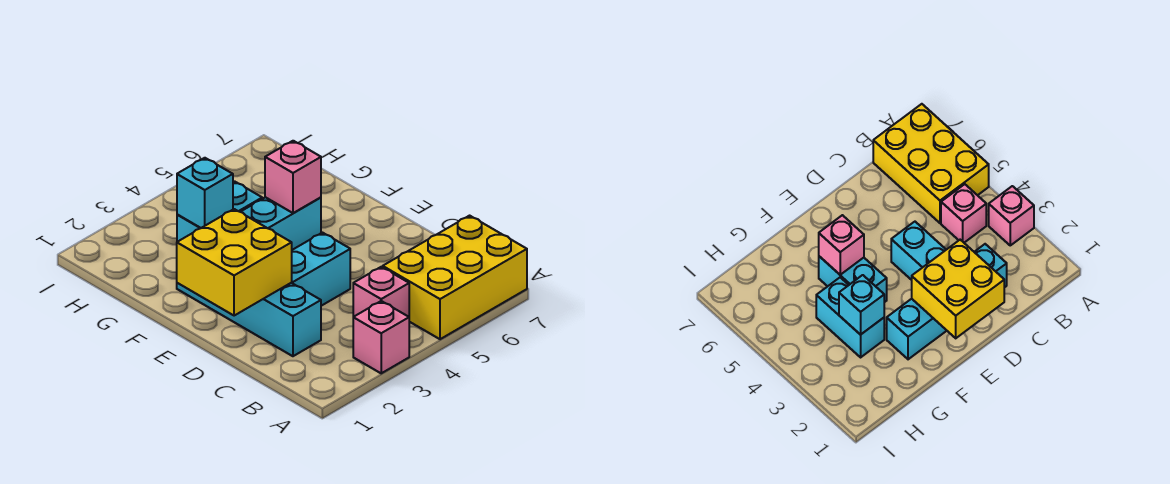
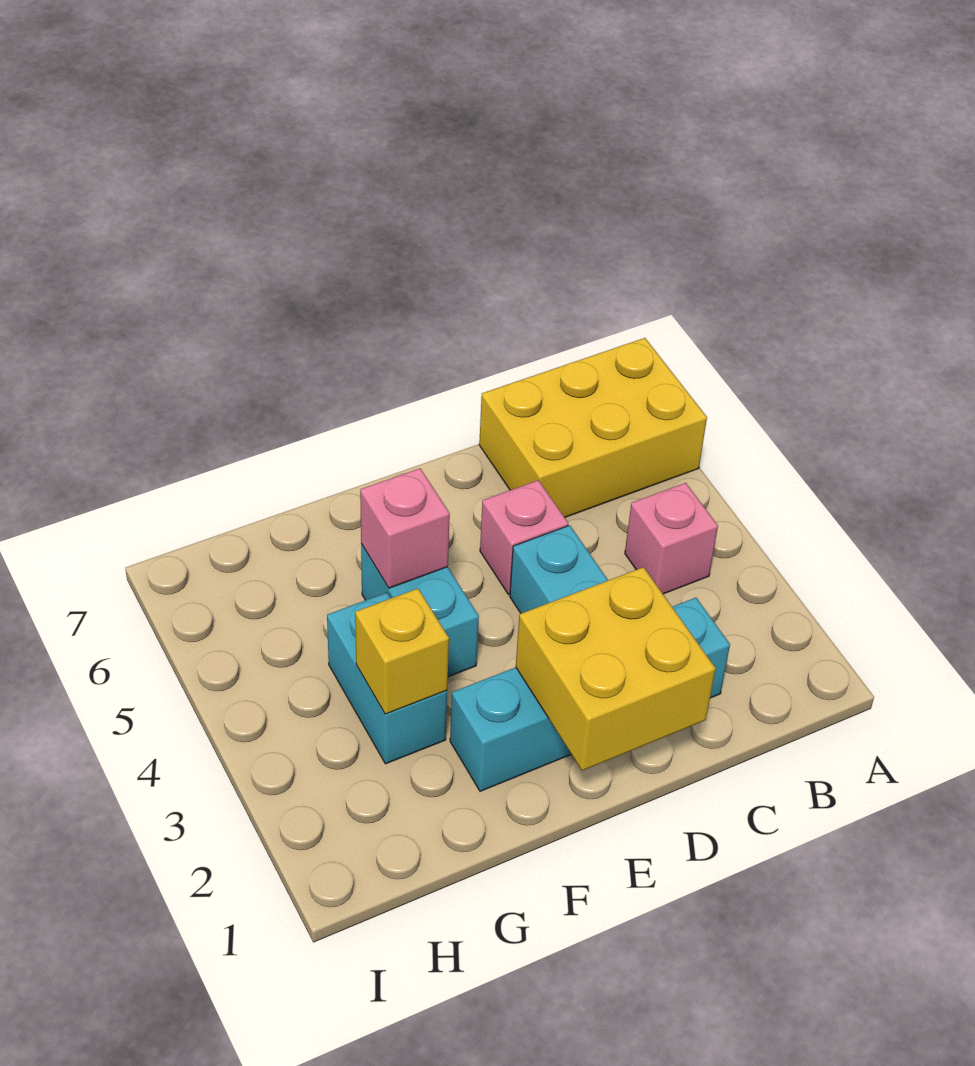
pink brick A3 level 1 -> pink brick D5 level 1
yellow brick A5:B7 level 1 -> yellow brick A6:C7 level 1
cyan brick G3 level 2 -> yellow brick G3 level 2

